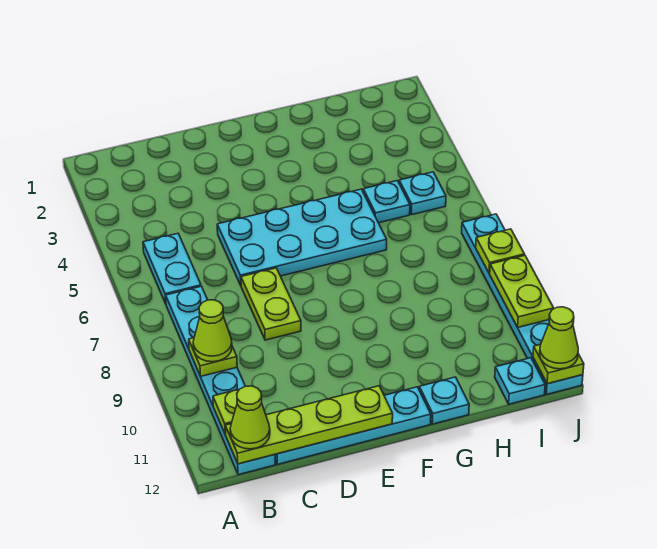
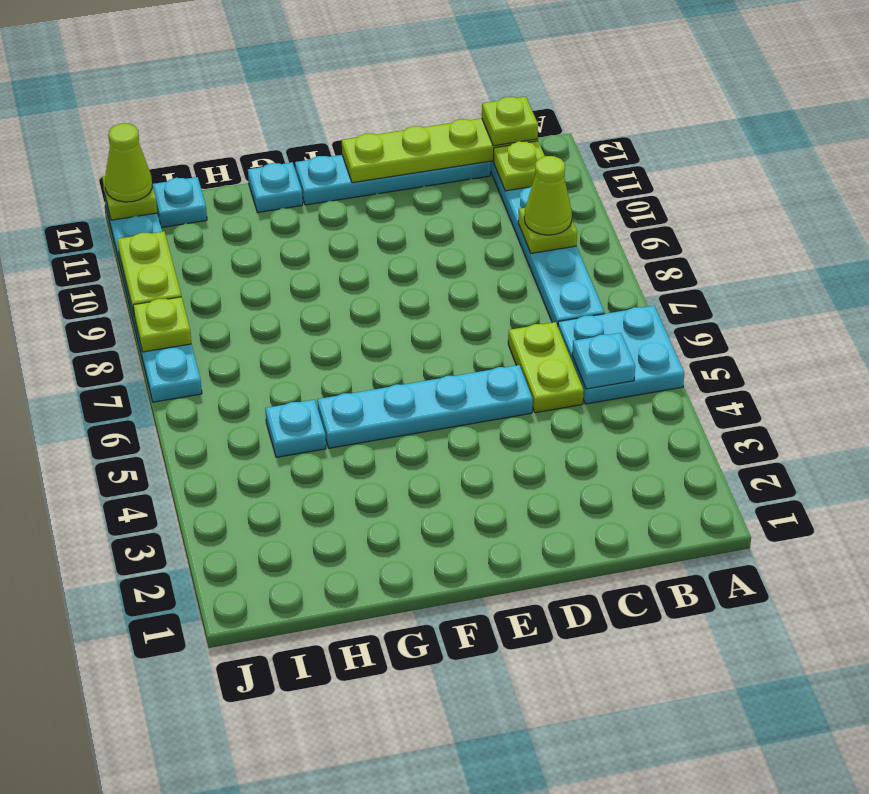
cyan plate B5:B6 level 1 -> cyan plate A5:B6 level 1
lime cone B12 level 3 -> lime plate B12 level 3
cyan plate D5:G6 level 1 -> cyan plate D5:G5 level 1
lime plate D7:D8 level 1 -> lime plate C5:C6 level 1
cyan plate I5 level 1 -> cyan plate B5 level 2

